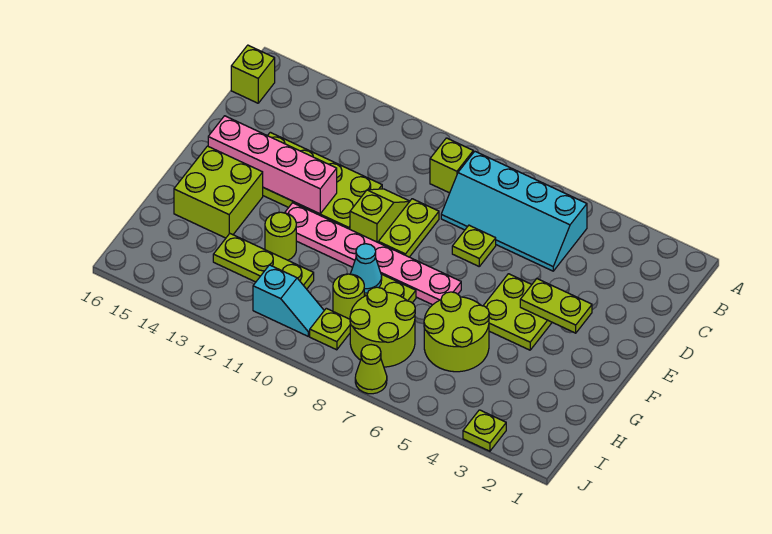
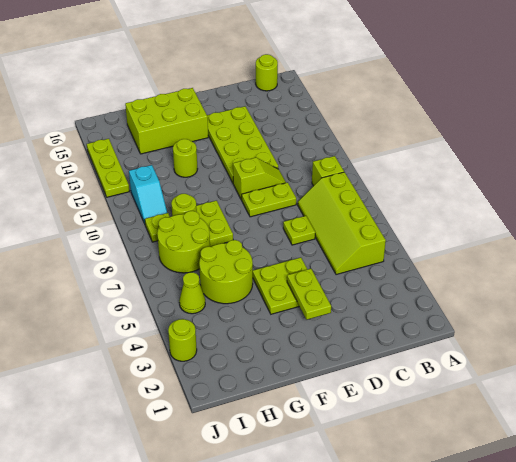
cyan slope B5:C8 level 1 top B -> lime slope B5:C8 level 1 top B
lime brick B16 level 1 -> lime round brick B16 level 1
pink brick E12:E15 level 2 -> none
pink plate F7:F12 level 1 -> none
lime brick F14:G15 level 1 -> lime brick F14:H15 level 1
cyan cone G9 level 2 -> none
lime plate H11:H13 level 1 -> lime plate J12:J14 level 1
lime plate J3 level 1 -> lime round brick J3 level 1
lime cone J7 level 1 -> lime cone I5 level 1

